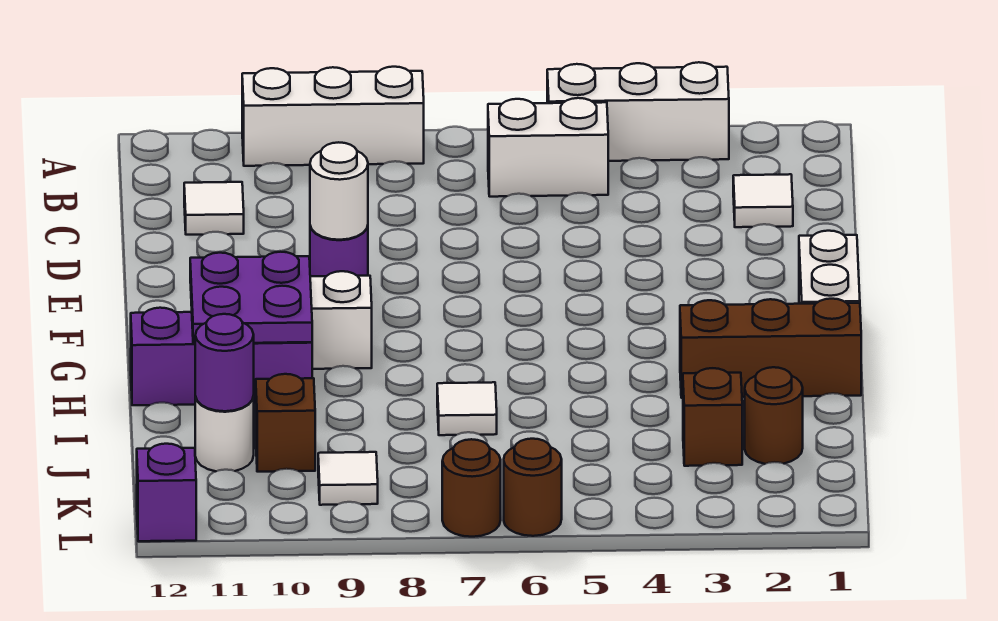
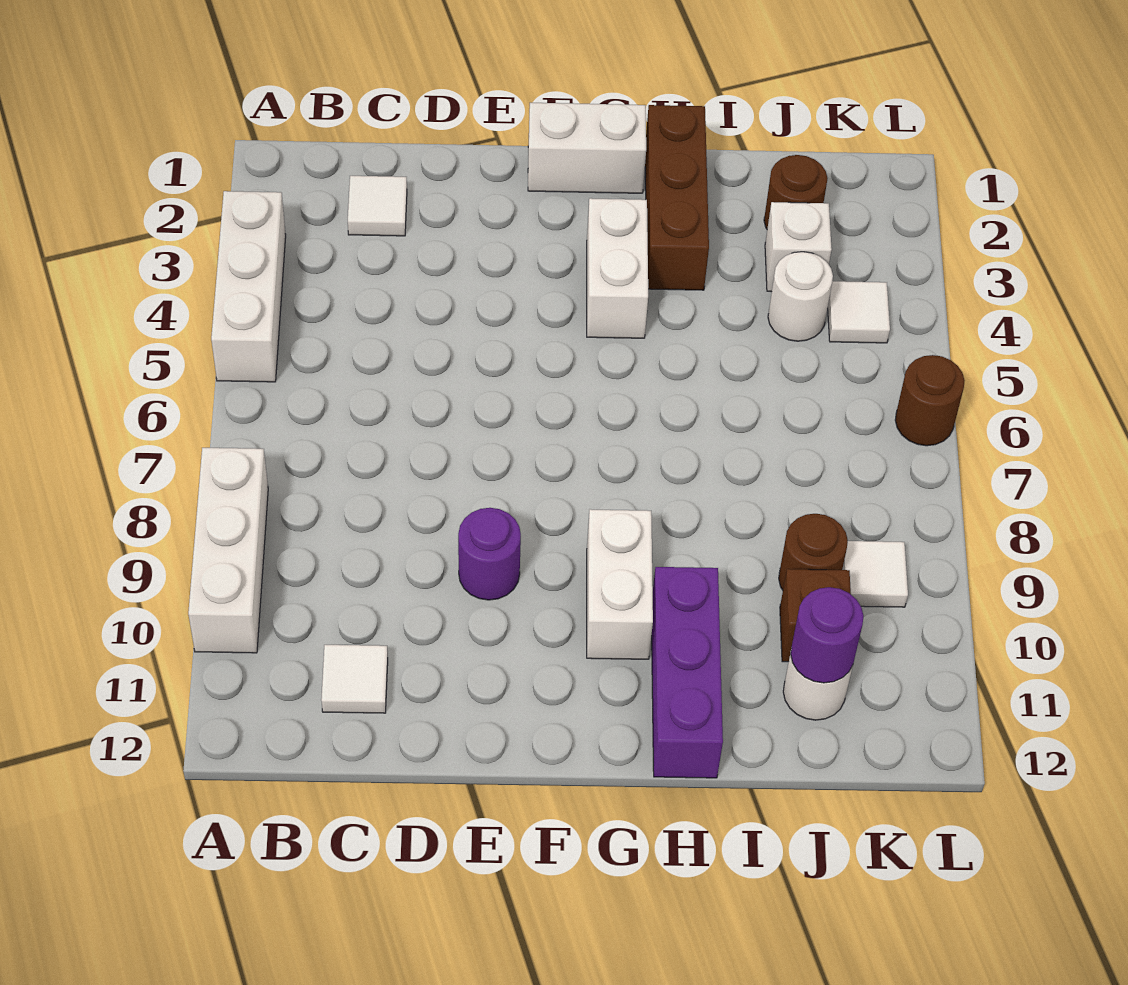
white brick B5:B6 level 1 -> white brick G3:G4 level 1
white round brick E9 level 2 -> white round brick J4 level 1
purple plate G10:H11 level 2 -> none
white tile I7 level 1 -> white tile K4 level 1
brown brick J3 level 1 -> white brick J3 level 1
brown round brick L7 level 1 -> brown round brick J9 level 1
purple brick L12 level 1 -> none

